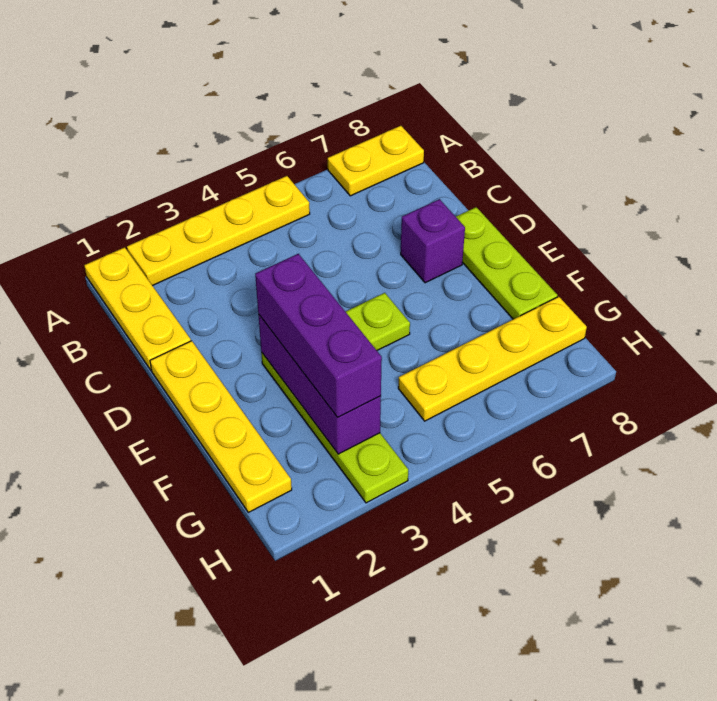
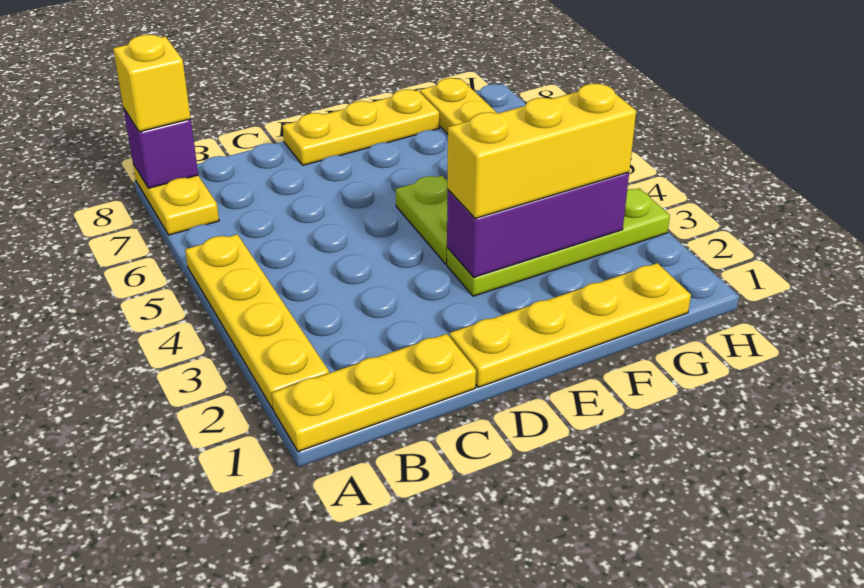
none -> yellow brick A8 level 3
purple brick D7 level 1 -> purple brick A8 level 2
lime plate D8:F8 level 1 -> yellow plate D8:F8 level 1
purple brick E3:G3 level 3 -> yellow brick E3:G3 level 3

